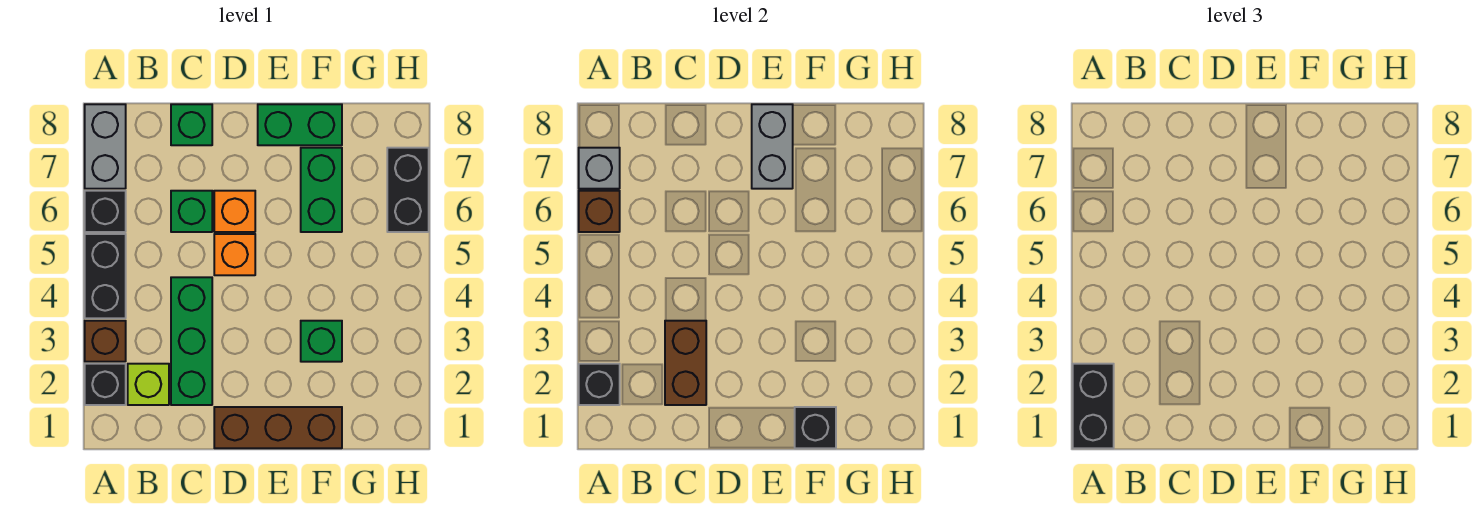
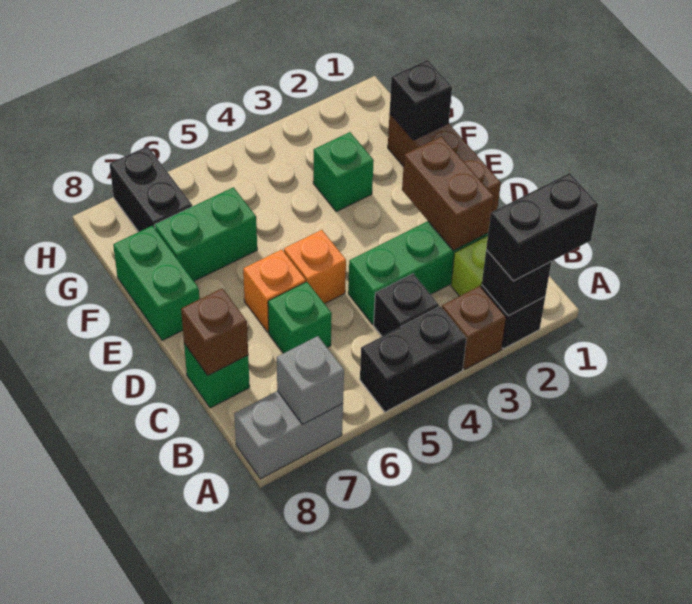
black brick A6 level 1 -> black brick B4 level 1
brown brick A6 level 2 -> brown brick C8 level 2
brown brick C2:C3 level 2 -> brown brick C2:D2 level 2
grey brick E7:E8 level 2 -> none
black brick H6:H7 level 1 -> black brick G7:H7 level 1

